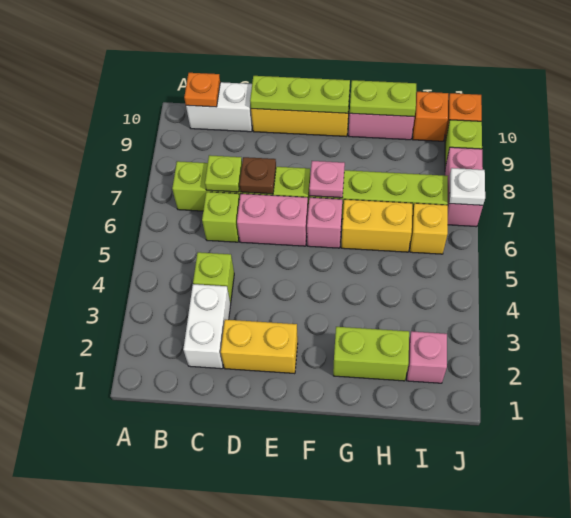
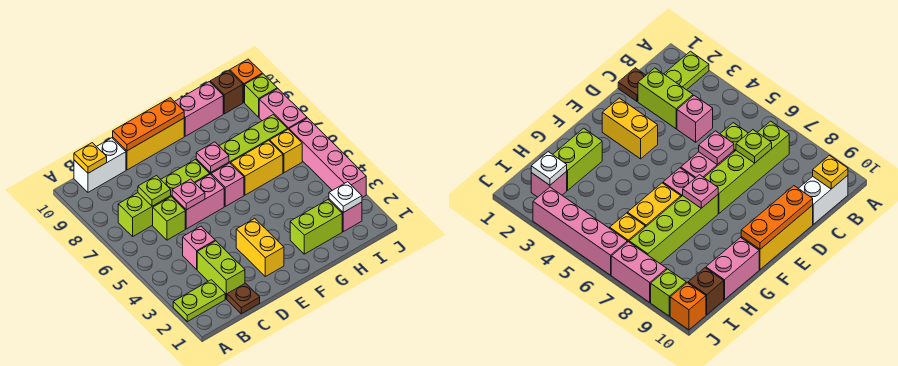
orange plate B10 level 2 -> yellow plate B10 level 2
white brick C2:C3 level 1 -> lime brick C2:C3 level 1
lime brick C4 level 1 -> pink brick C4 level 1
yellow brick D2:E2 level 1 -> yellow brick E2:E3 level 1
none -> pink plate D6 level 2
brown plate D7 level 2 -> brown plate C1 level 1
lime plate D10:F10 level 2 -> orange plate D10:F10 level 2
lime plate G10:H10 level 2 -> lime plate A2:B2 level 1
orange brick I10 level 1 -> brown brick I10 level 1
none -> pink brick J3:J6 level 1
white plate J7 level 2 -> white plate I2 level 2

